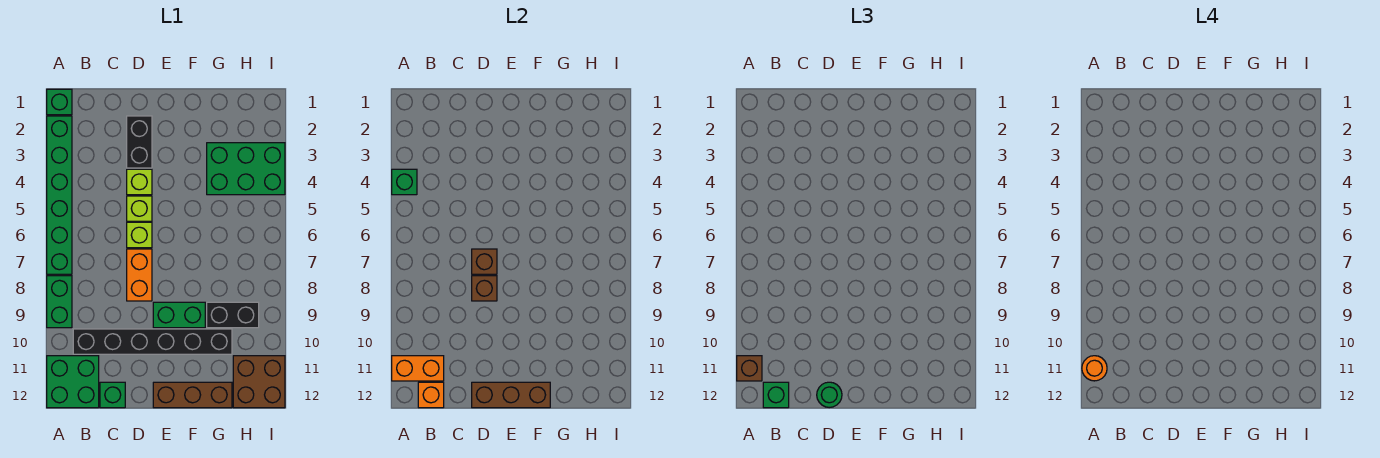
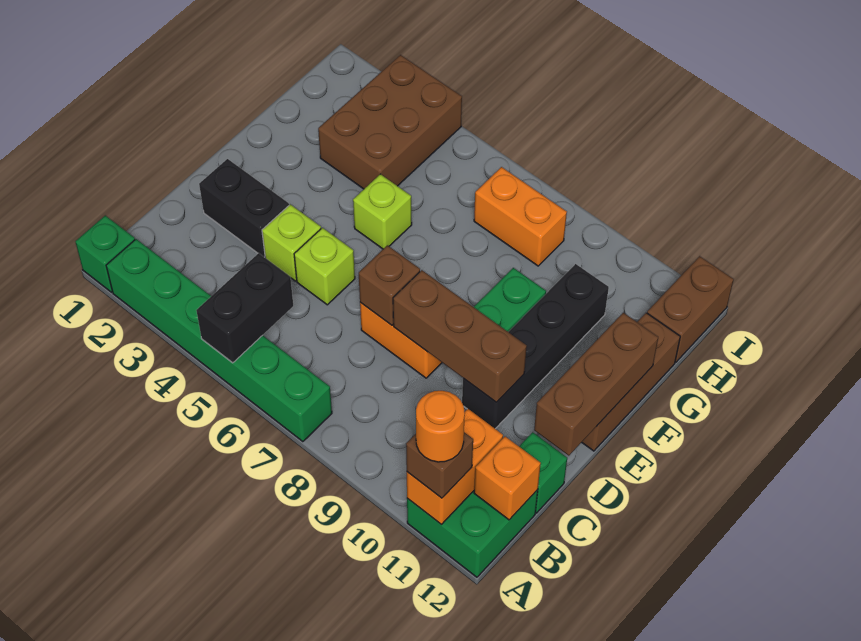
green brick A4 level 2 -> none
green brick A8:A9 level 1 -> none
black brick B10:G10 level 1 -> black brick D10:G10 level 1
green brick B12 level 3 -> none
lime brick D6 level 1 -> lime brick F5 level 1
brown brick D8 level 2 -> brown brick D8:D10 level 2
green round brick D12 level 3 -> none
green brick G3:I4 level 1 -> brown brick G3:I4 level 1
black brick G9:H9 level 1 -> black brick A5:B5 level 2
none -> orange brick H7:H8 level 1
brown brick H11:I12 level 1 -> brown brick H12:I12 level 1

